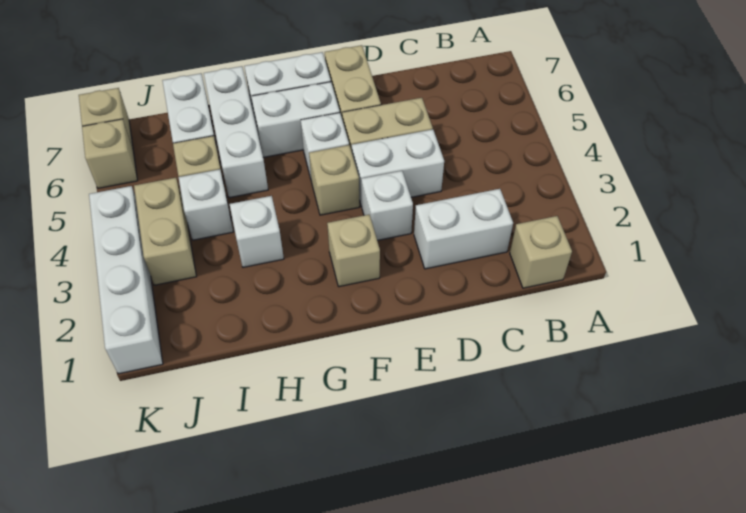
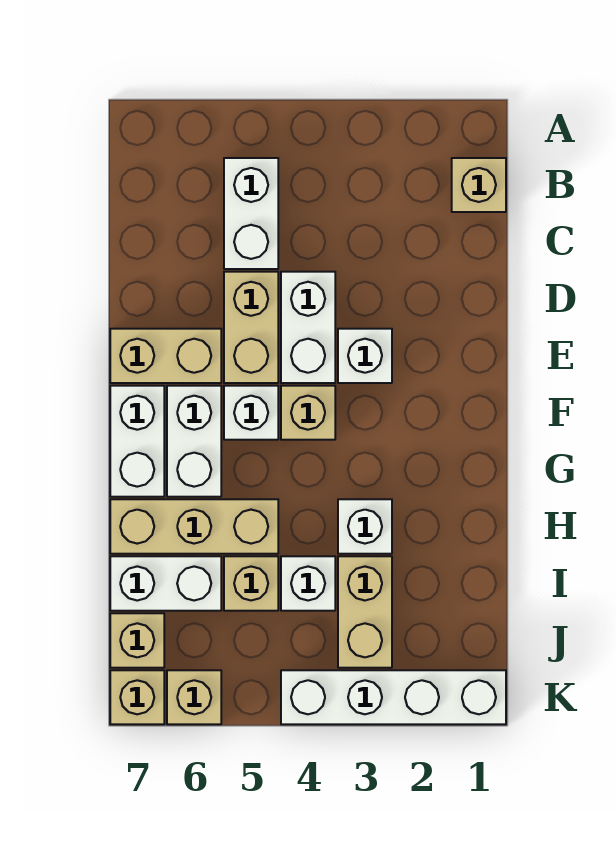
white brick C2:D2 level 1 -> white brick B5:C5 level 1
tan brick F2 level 1 -> tan brick J7 level 1
white brick H5:H7 level 1 -> tan brick H5:H7 level 1
tan brick J3:J4 level 1 -> tan brick I3:J3 level 1

